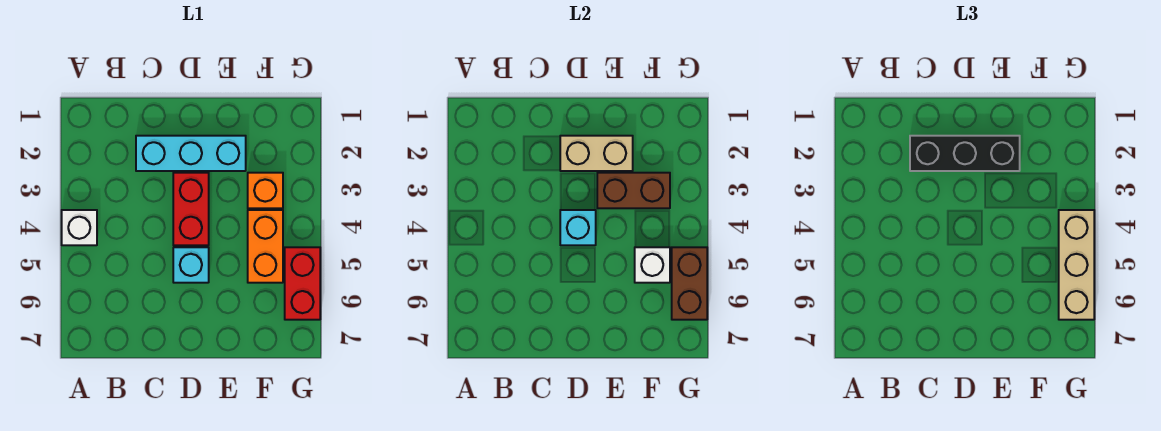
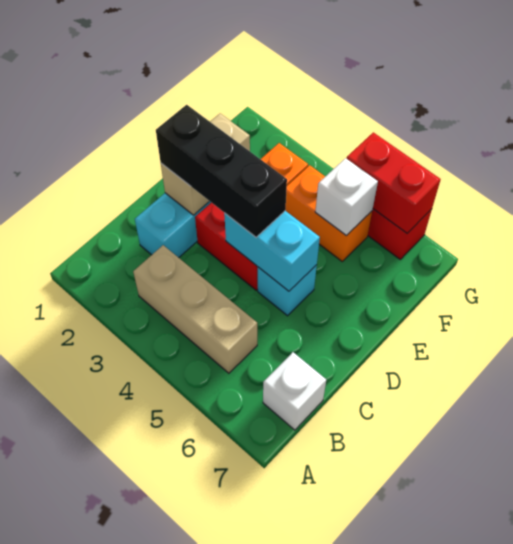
white brick A4 level 1 -> white brick B7 level 1
black brick C2:E2 level 3 -> black brick D2:D4 level 3
cyan brick D4 level 2 -> cyan brick D4:D5 level 2
brown brick E3:F3 level 2 -> none
tan brick G4:G6 level 3 -> tan brick B3:B5 level 1
brown brick G5:G6 level 2 -> red brick G5:G6 level 2

